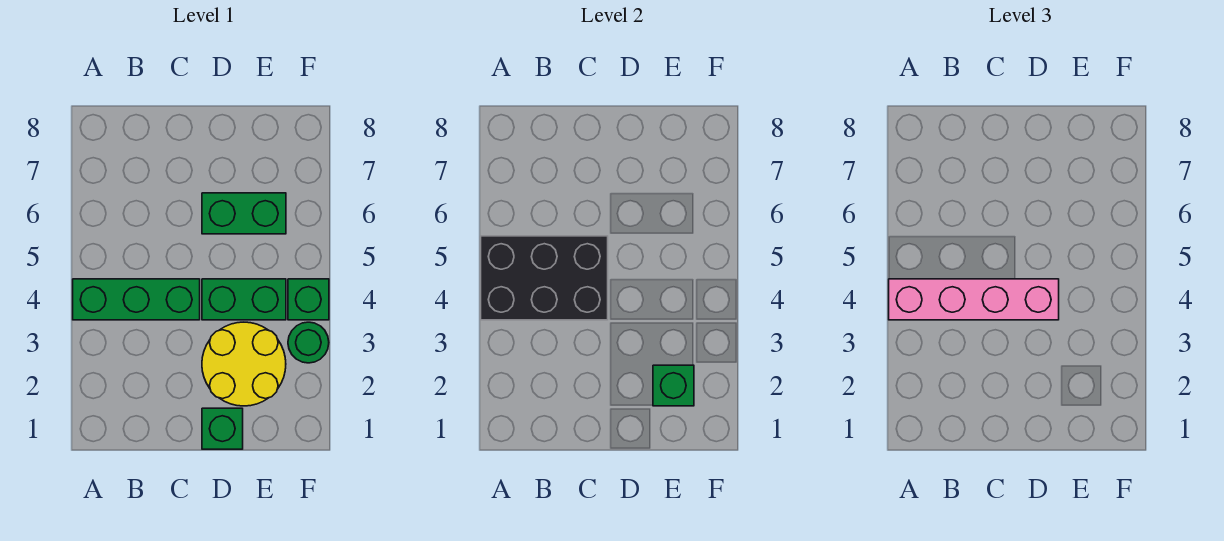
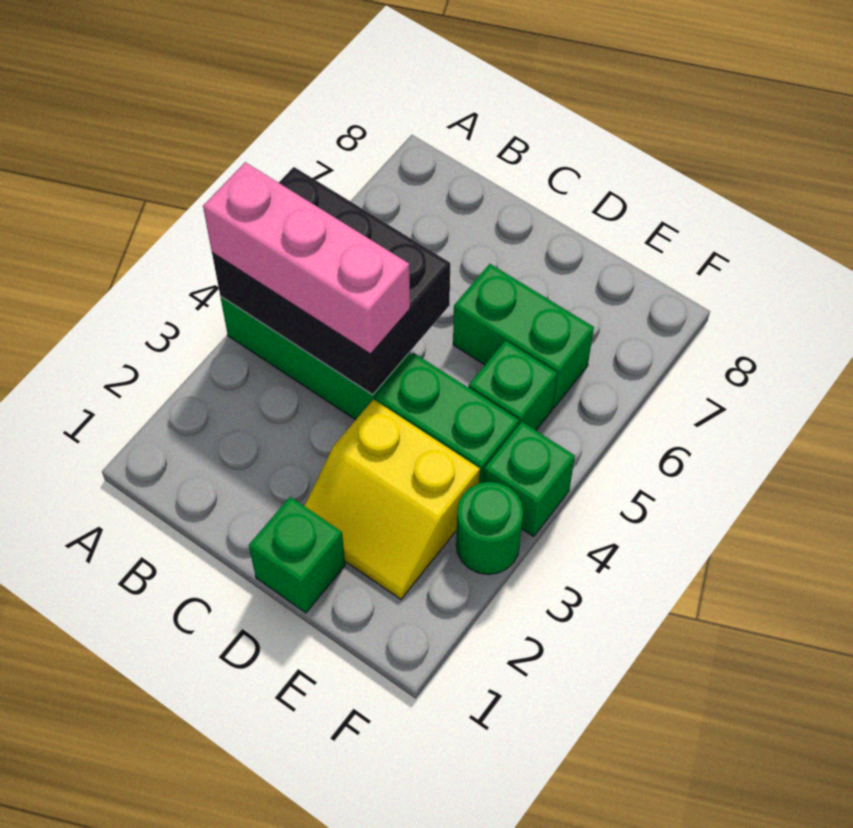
pink brick A4:D4 level 3 -> pink brick A4:C4 level 3
yellow round brick D2:E3 level 1 -> yellow slope D2:E3 level 1 top 3
green brick E2 level 2 -> green brick E5 level 1

